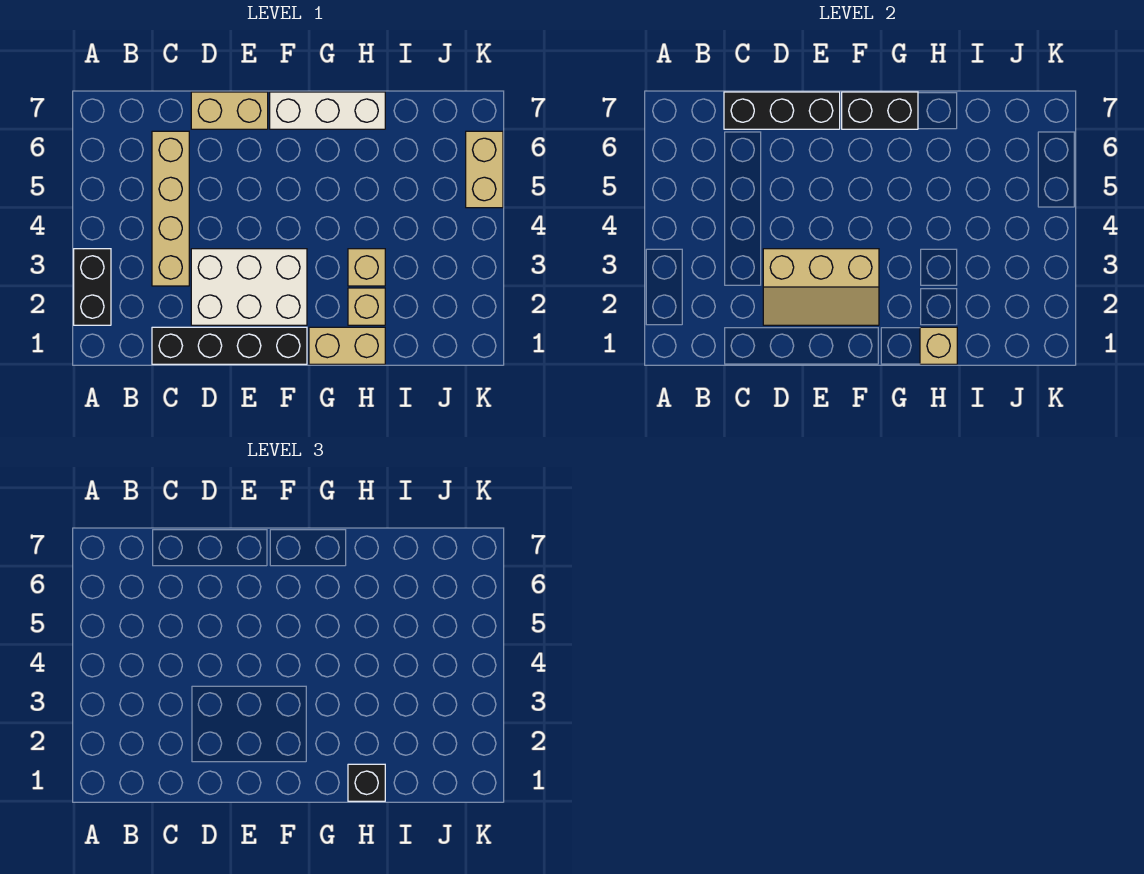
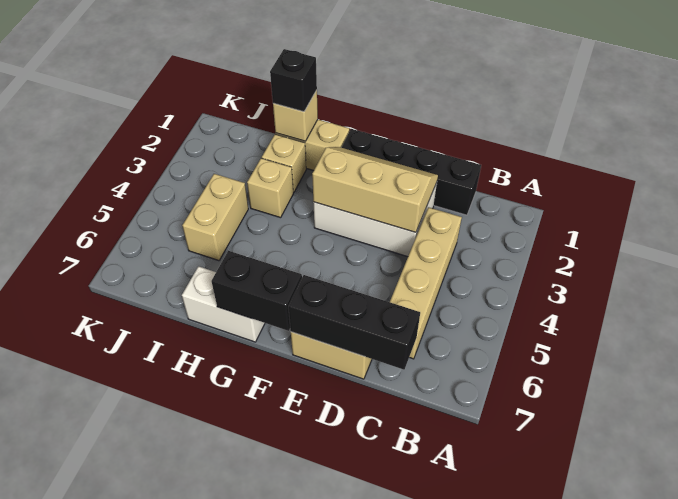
black brick A2:A3 level 1 -> none
white brick F7:H7 level 1 -> white brick G7:H7 level 1
tan brick K5:K6 level 1 -> tan brick I4:I5 level 1

